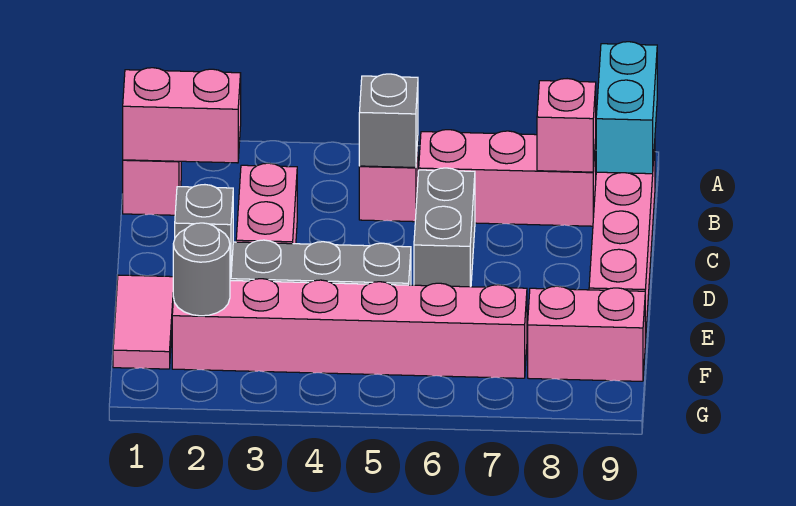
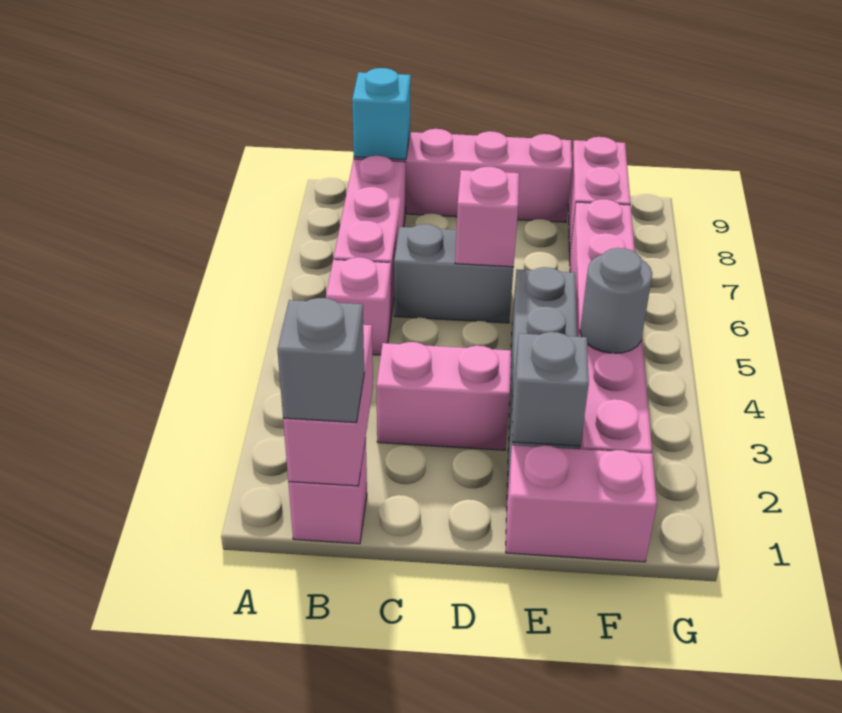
cyan brick A9:B9 level 2 -> cyan brick B9 level 2
grey brick B5 level 2 -> grey brick B1 level 3
pink brick B8 level 2 -> pink brick D6 level 2
pink tile E1:F1 level 1 -> pink brick E1:F1 level 1
grey round brick F2 level 2 -> grey round brick F4 level 2

